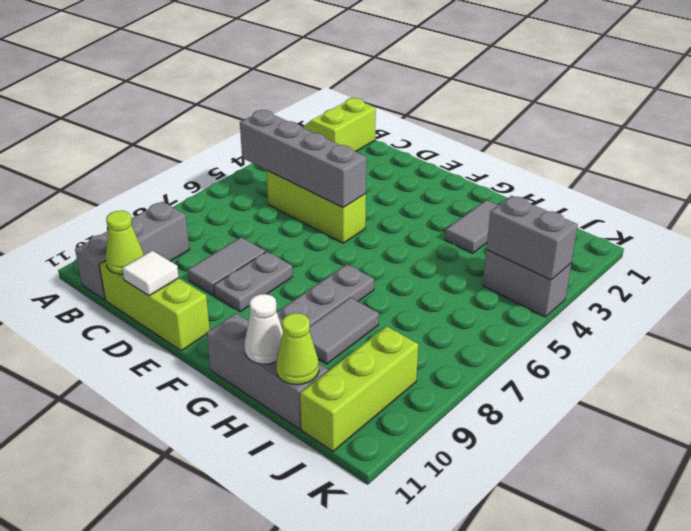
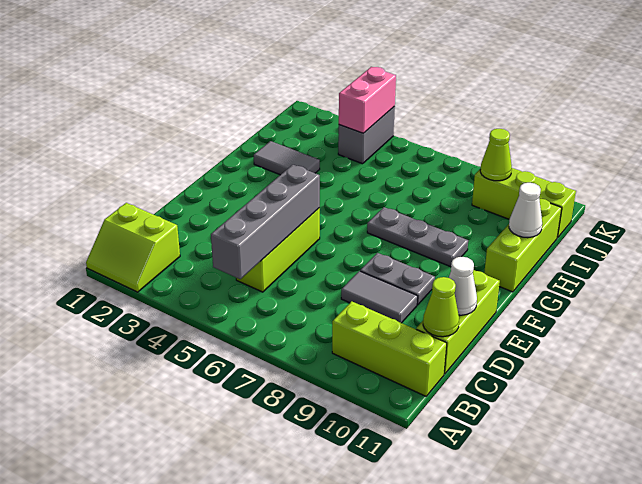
grey brick B9:B11 level 1 -> lime brick B9:B11 level 1
white tile D11 level 2 -> white cone D11 level 2
grey brick G11:I11 level 1 -> lime brick G11:I11 level 1
grey tile H8:H9 level 1 -> none
lime cone I11 level 2 -> lime cone J9 level 2
grey brick J4:K4 level 2 -> pink brick J4:K4 level 2

